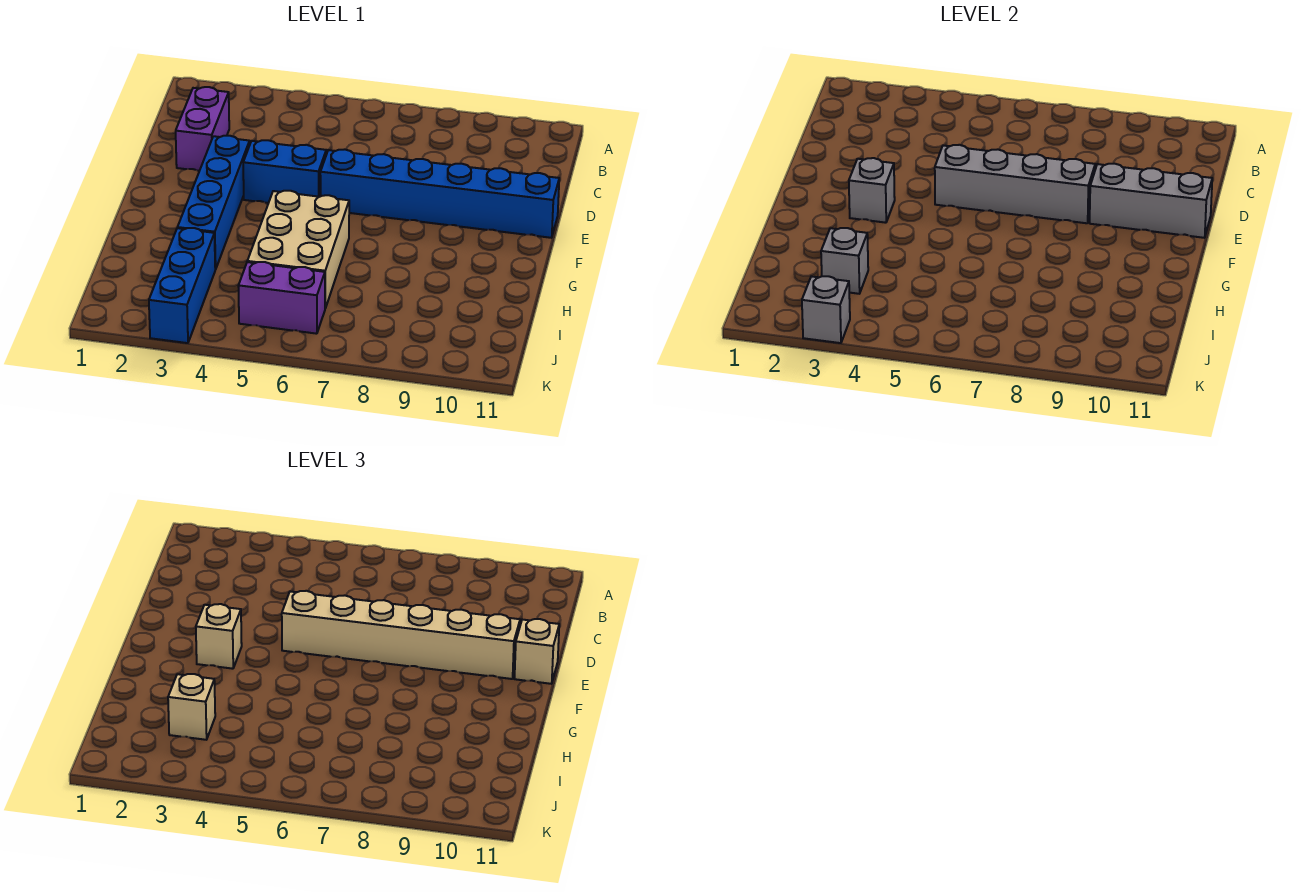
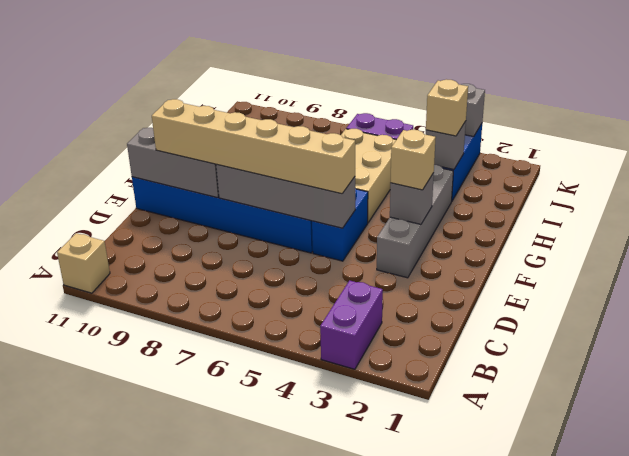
purple brick C2:D2 level 1 -> purple brick A3:B3 level 1
blue brick E3:H3 level 1 -> grey brick E3:H3 level 1
blue brick E4:E5 level 1 -> blue brick E5:F5 level 1
tan brick E11 level 3 -> tan brick A11 level 1

